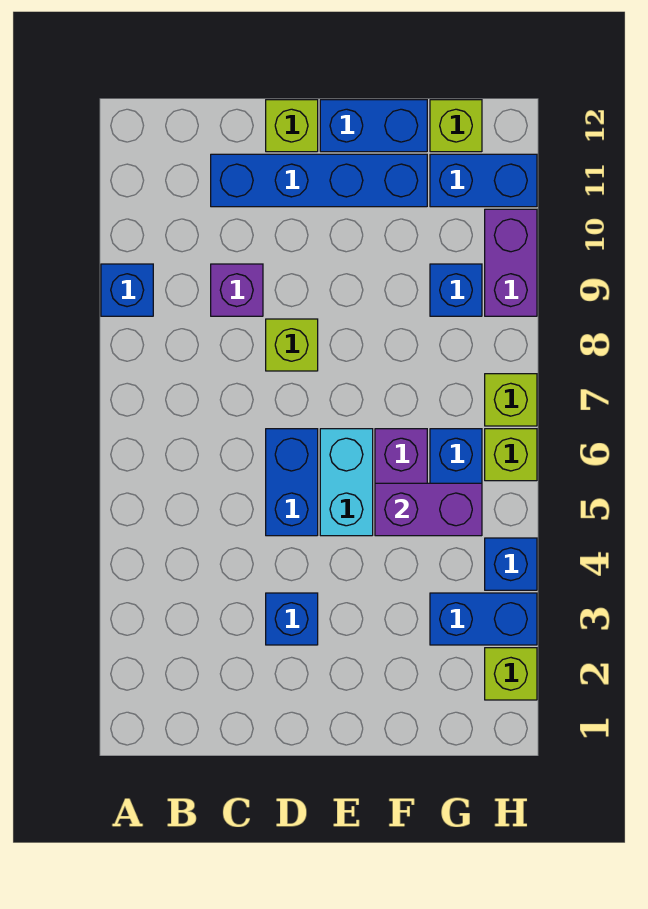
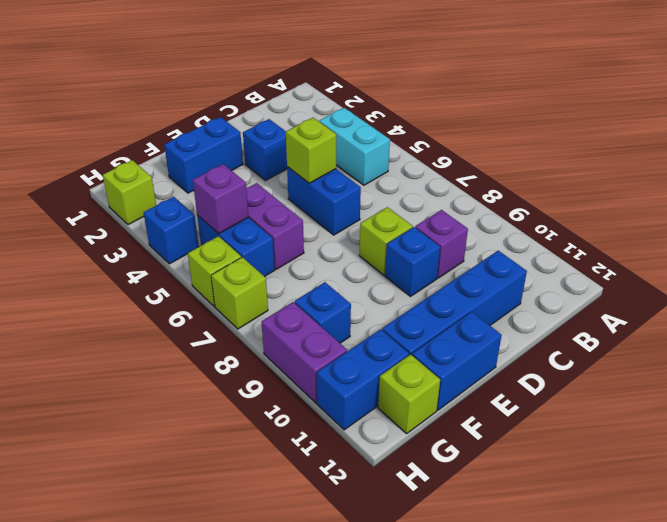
blue brick A9 level 1 -> blue brick D9 level 1
lime brick D12 level 1 -> lime brick D5 level 2
cyan brick E5:E6 level 1 -> cyan brick B4:B5 level 1
purple brick F5:G5 level 2 -> purple brick G5 level 2
blue brick G3:H3 level 1 -> blue brick E2:F2 level 1

